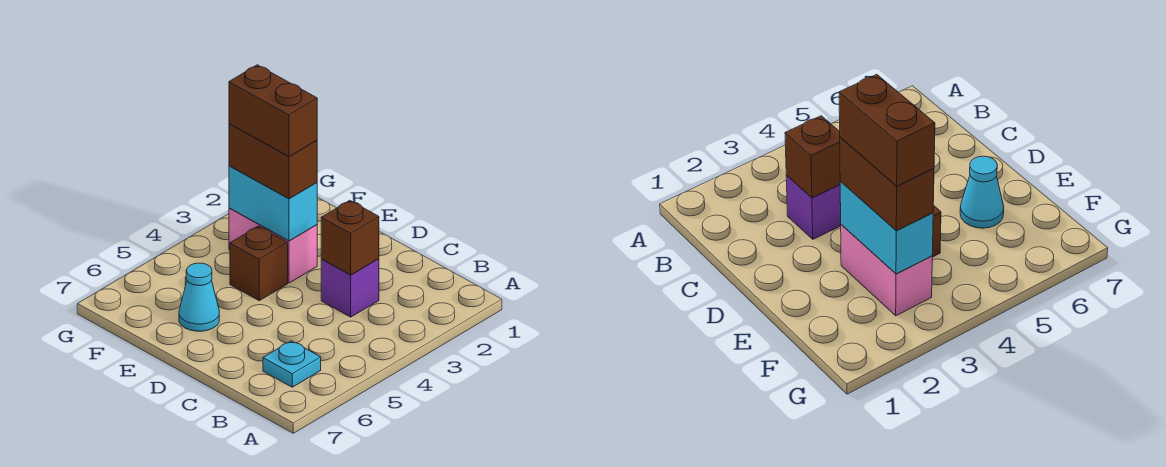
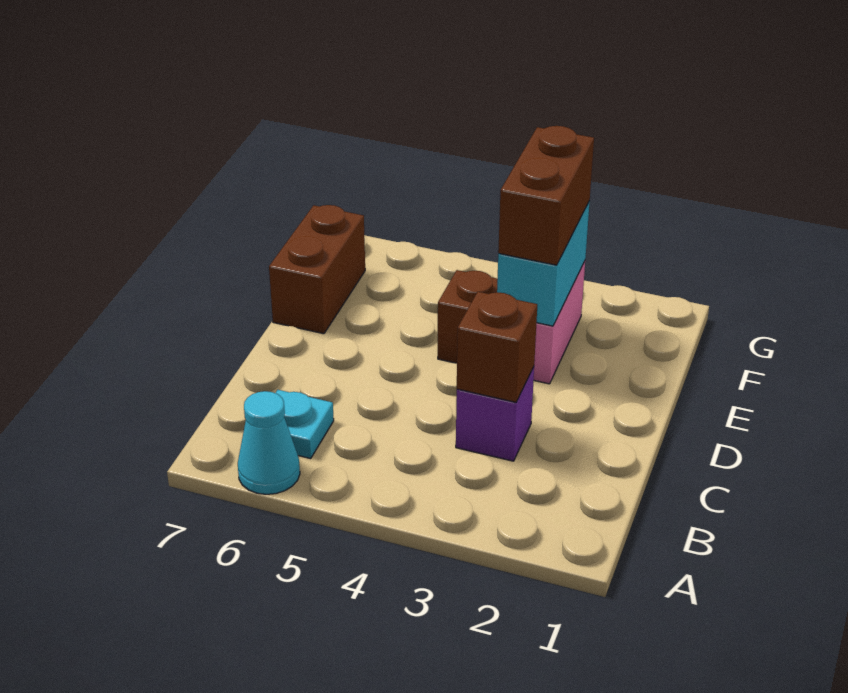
brown brick E3:F3 level 4 -> brown brick E7:F7 level 1
cyan cone E6 level 1 -> cyan cone A6 level 1

